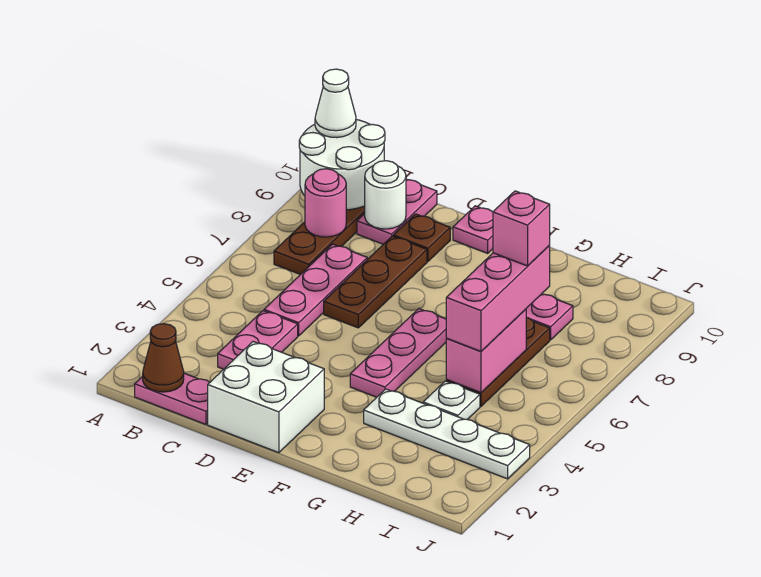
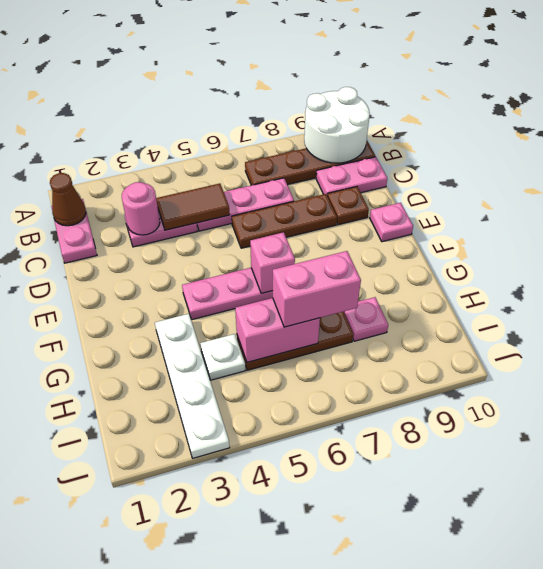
white cone A10 level 3 -> none
pink round brick B8 level 2 -> pink round brick C3 level 2
none -> brown tile C4:C5 level 2
white round brick C9 level 2 -> none
white brick D1:E2 level 1 -> none
pink brick H5:H7 level 3 -> pink brick H6:H7 level 3
pink brick H7 level 4 -> pink brick F6 level 2

